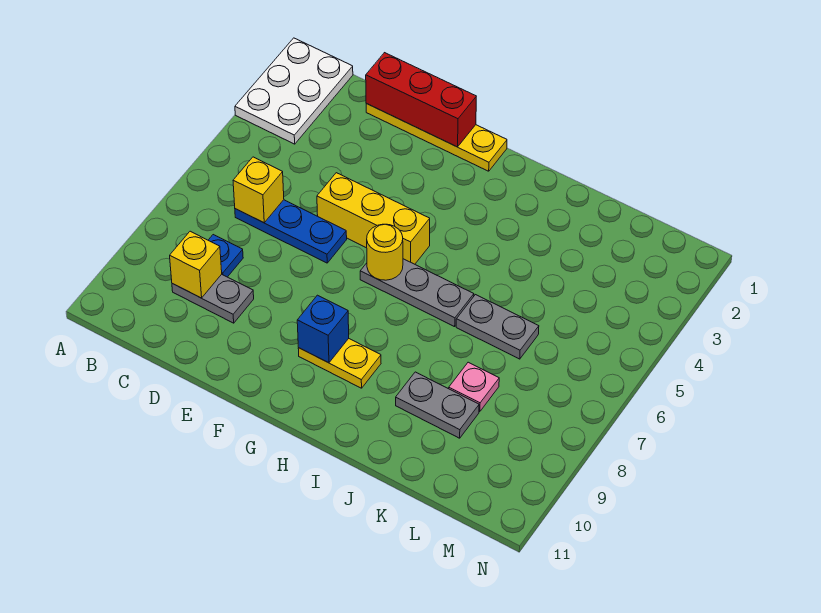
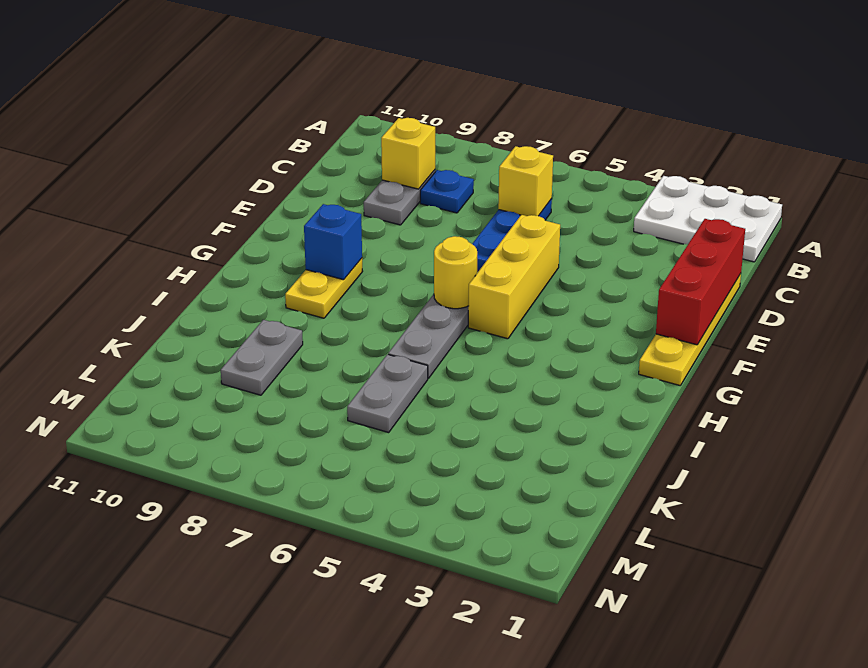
pink plate K8 level 1 -> none

